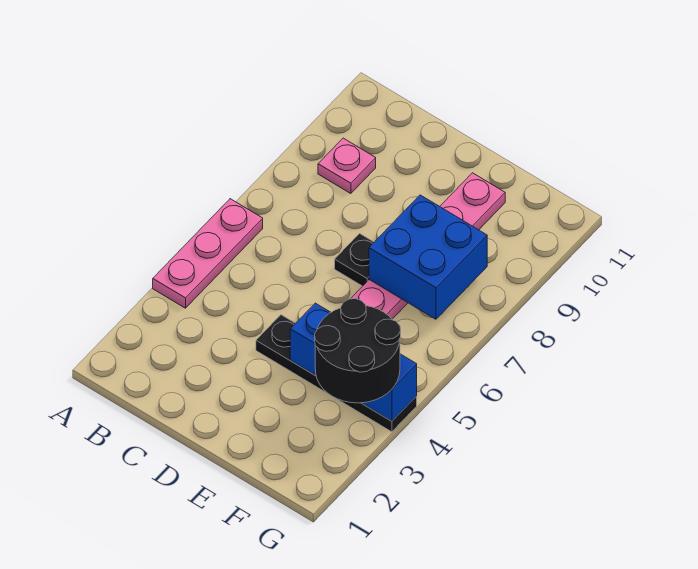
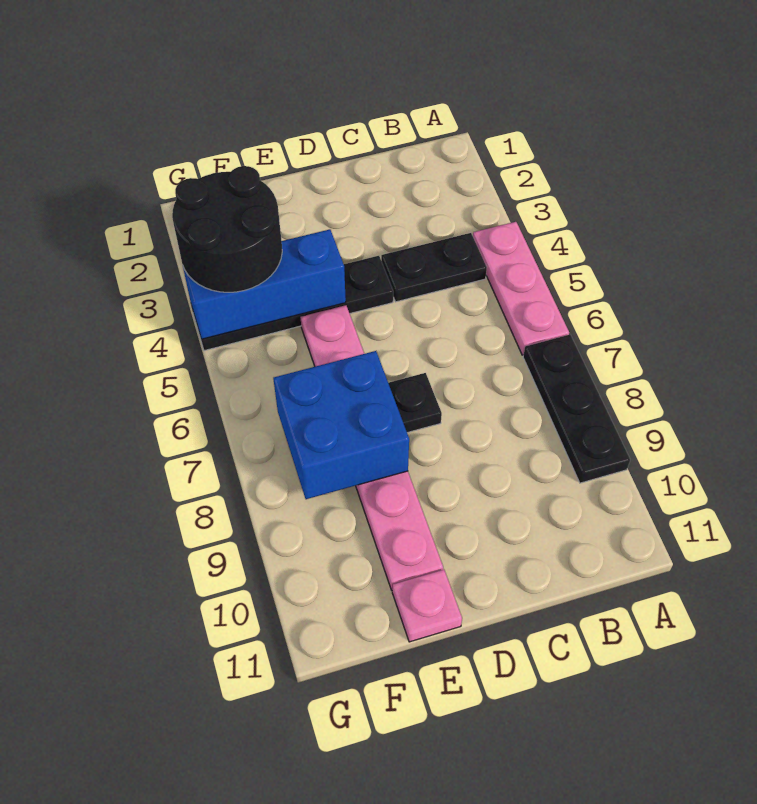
none -> black plate A7:A9 level 1
none -> black plate B4:C4 level 1
pink plate B9 level 1 -> pink plate E11 level 1

